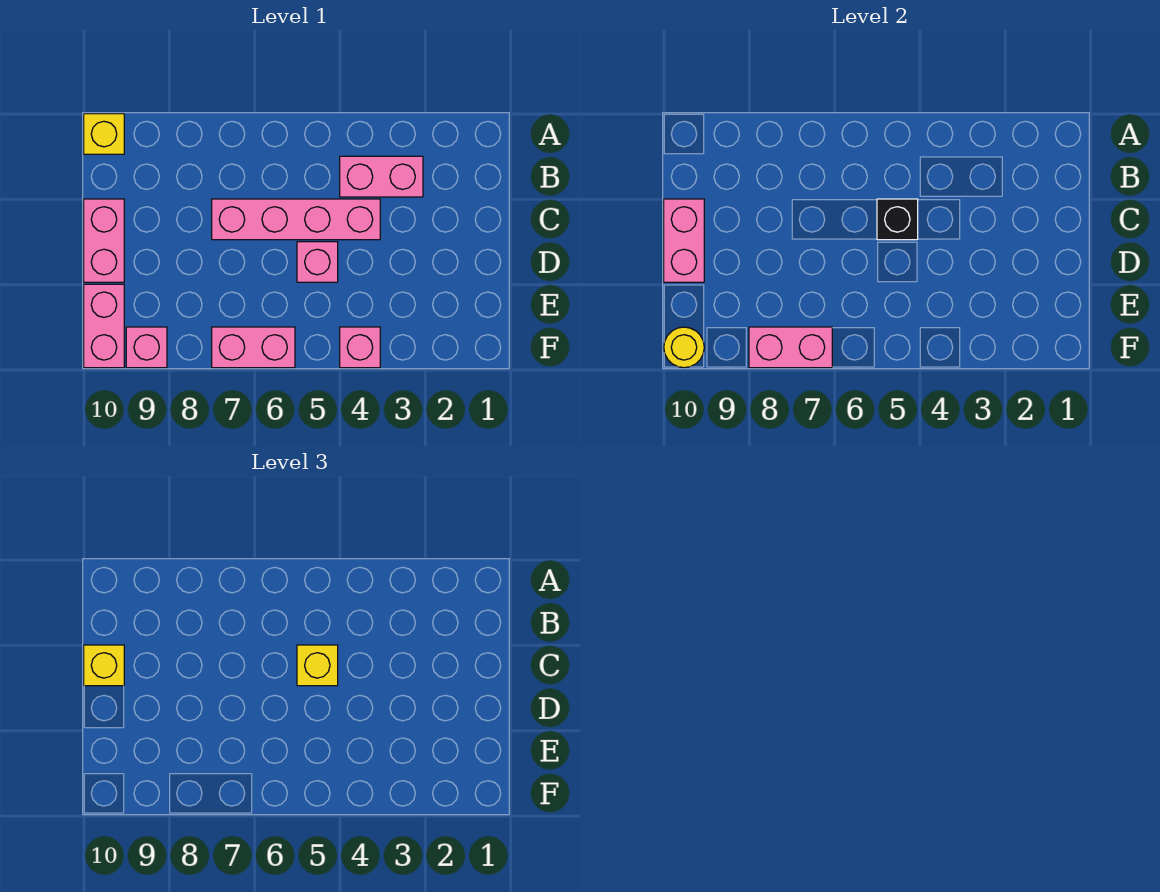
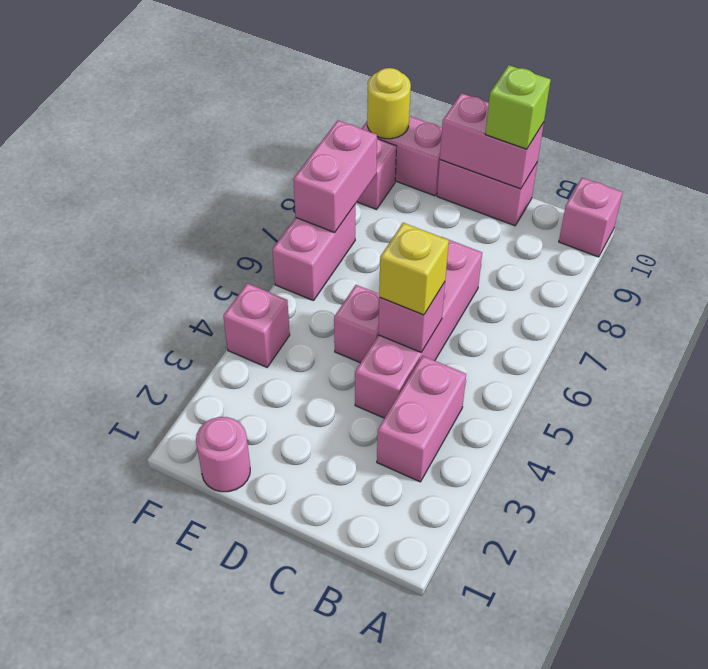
yellow brick A10 level 1 -> pink brick A10 level 1
black brick C5 level 2 -> pink brick C5 level 2
yellow brick C10 level 3 -> lime brick C10 level 3
none -> pink round brick E1 level 1

